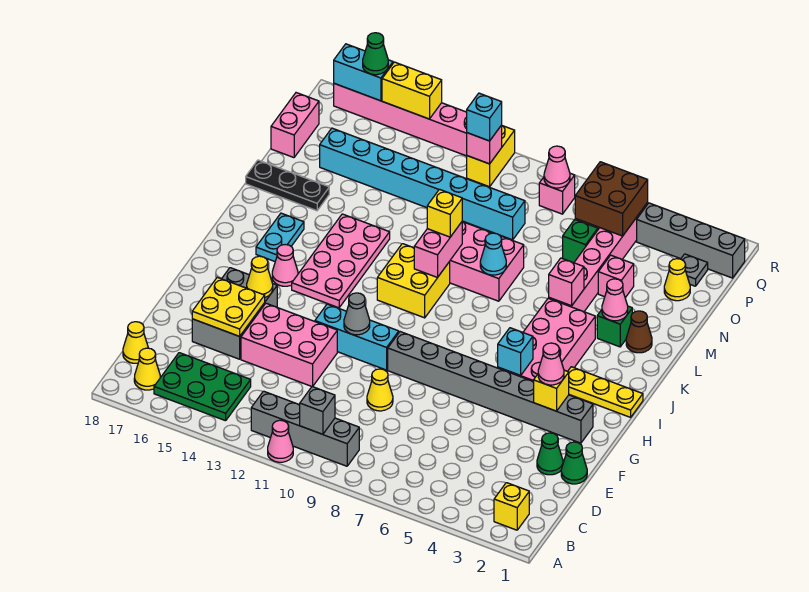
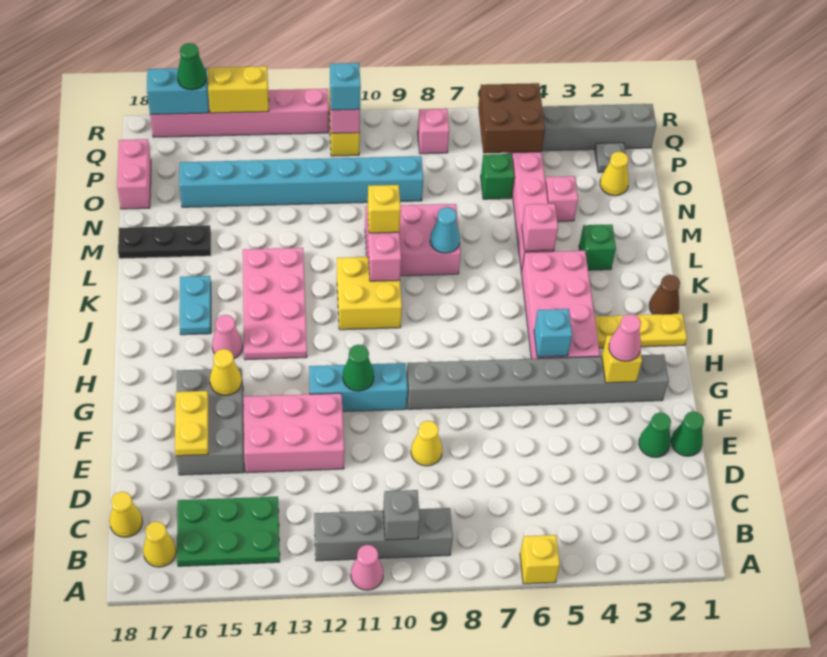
yellow brick B2 level 1 -> yellow brick A6 level 1
yellow plate E15:F16 level 2 -> yellow plate E16:F16 level 2
grey cone G11 level 2 -> green cone G11 level 2
brown cone L2 level 1 -> brown cone J1 level 1
pink cone L3 level 2 -> none
pink cone Q8 level 2 -> none

